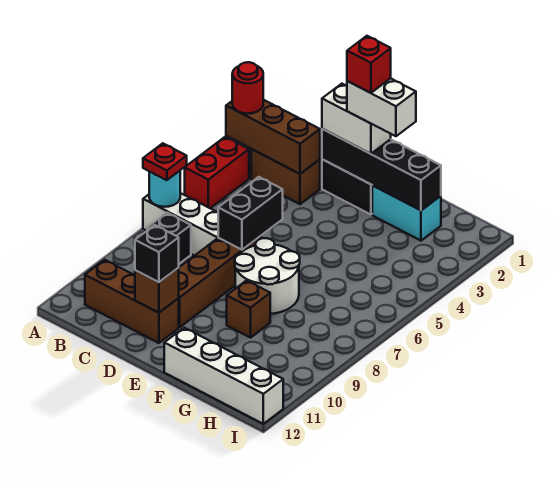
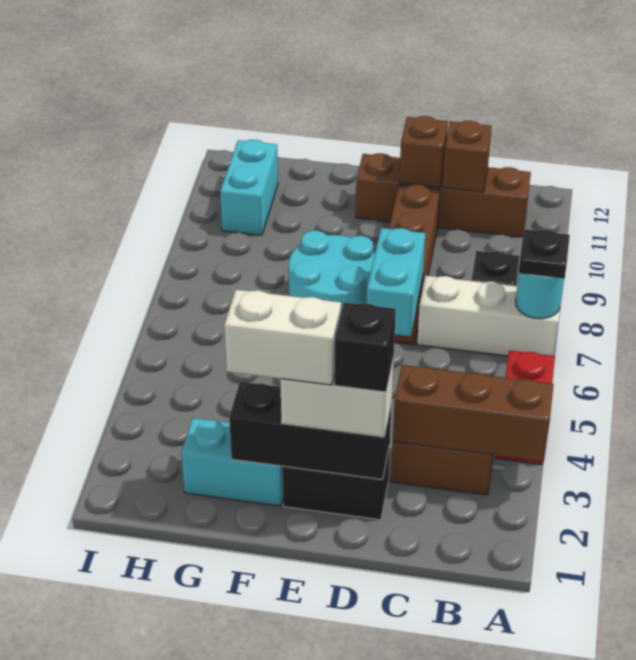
red round brick A3 level 3 -> none
red plate A7 level 3 -> black plate A7 level 3
brown brick B11:D11 level 1 -> brown brick B11:E11 level 1
black brick D2:G2 level 2 -> black brick D2:F2 level 2
black brick D6:D7 level 2 -> cyan brick D6:D7 level 2
black brick D11 level 3 -> black brick D2 level 4
red brick E2 level 5 -> none
white round brick E7:F8 level 1 -> cyan round brick E7:F8 level 1
brown brick F9 level 1 -> brown brick C11 level 2
white brick F12:I12 level 1 -> none
none -> cyan brick H10:H11 level 1

